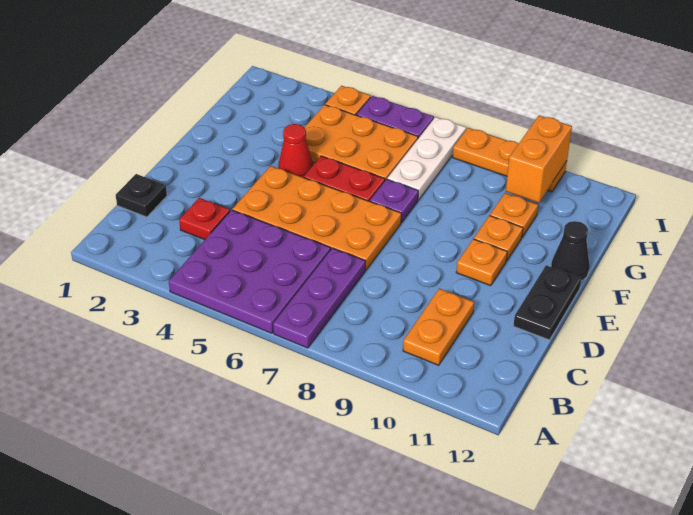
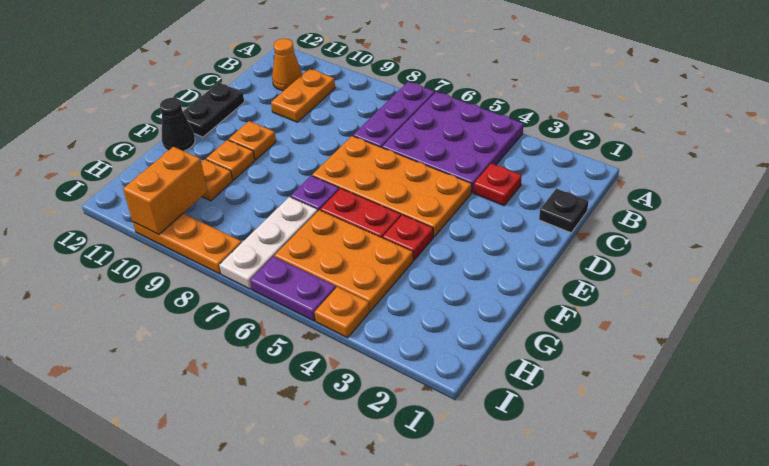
none -> orange cone B11 level 1
red cone F4 level 1 -> red plate F4 level 1

